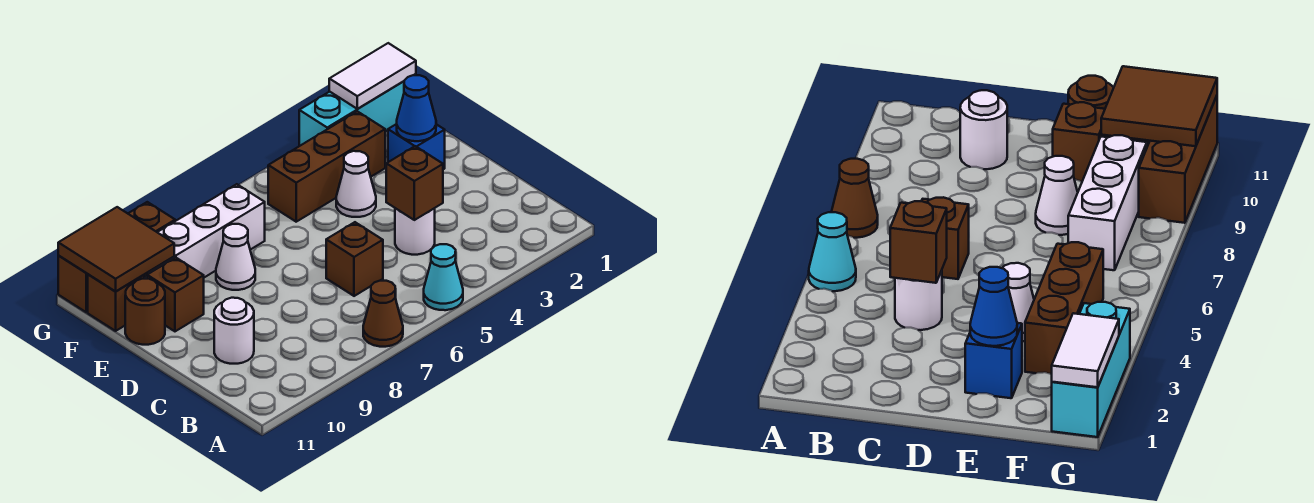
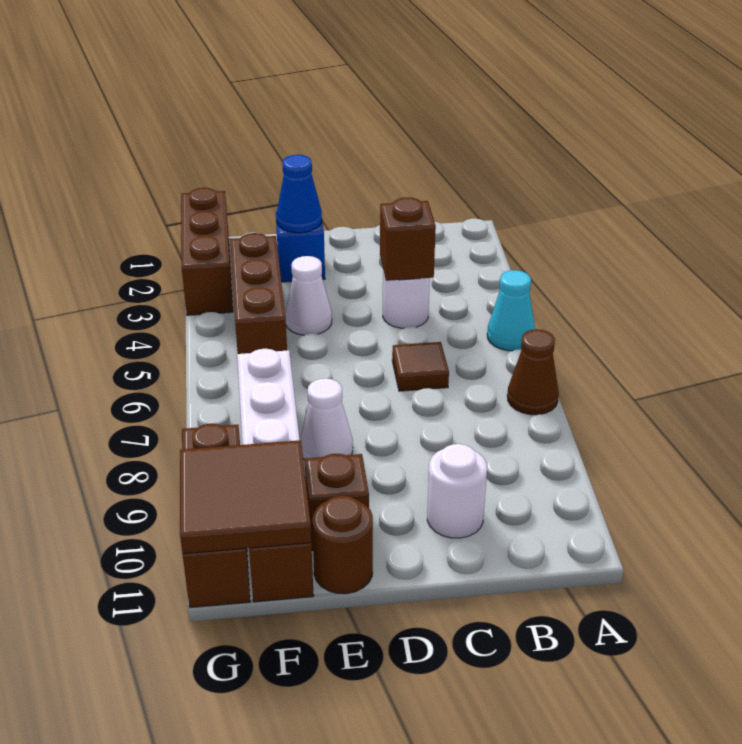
brown brick C6 level 1 -> brown tile C6 level 1
cyan brick G1:G3 level 1 -> brown brick G1:G3 level 1
white tile G1:G2 level 2 -> none

